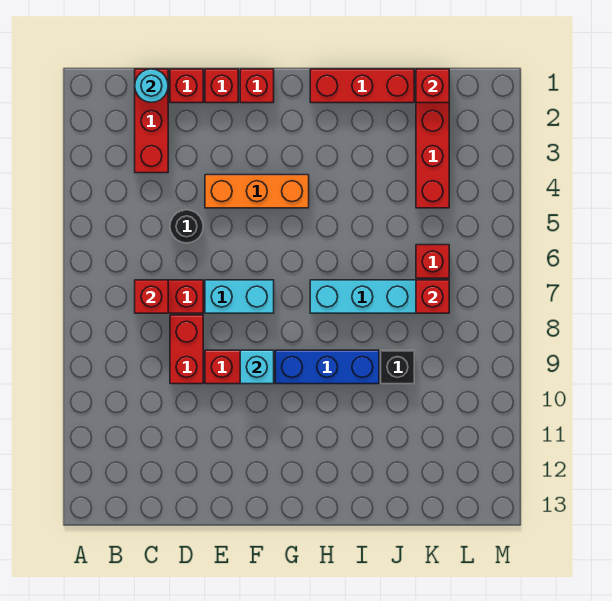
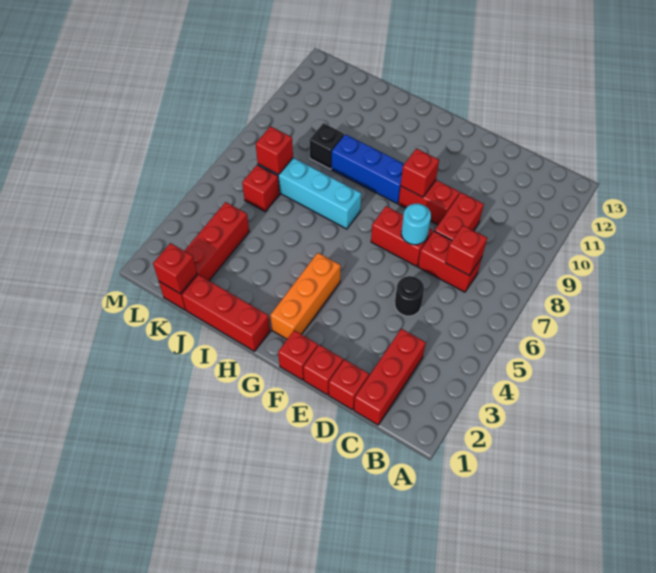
cyan round brick C1 level 2 -> cyan round brick E7 level 2
orange brick E4:G4 level 1 -> orange brick G2:G4 level 1
cyan brick E7:F7 level 1 -> red brick E7:F7 level 1
cyan brick F9 level 2 -> red brick F9 level 2

